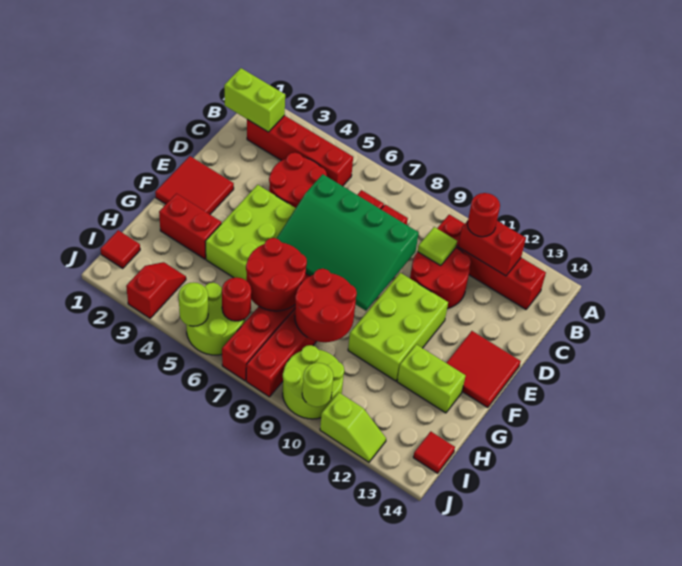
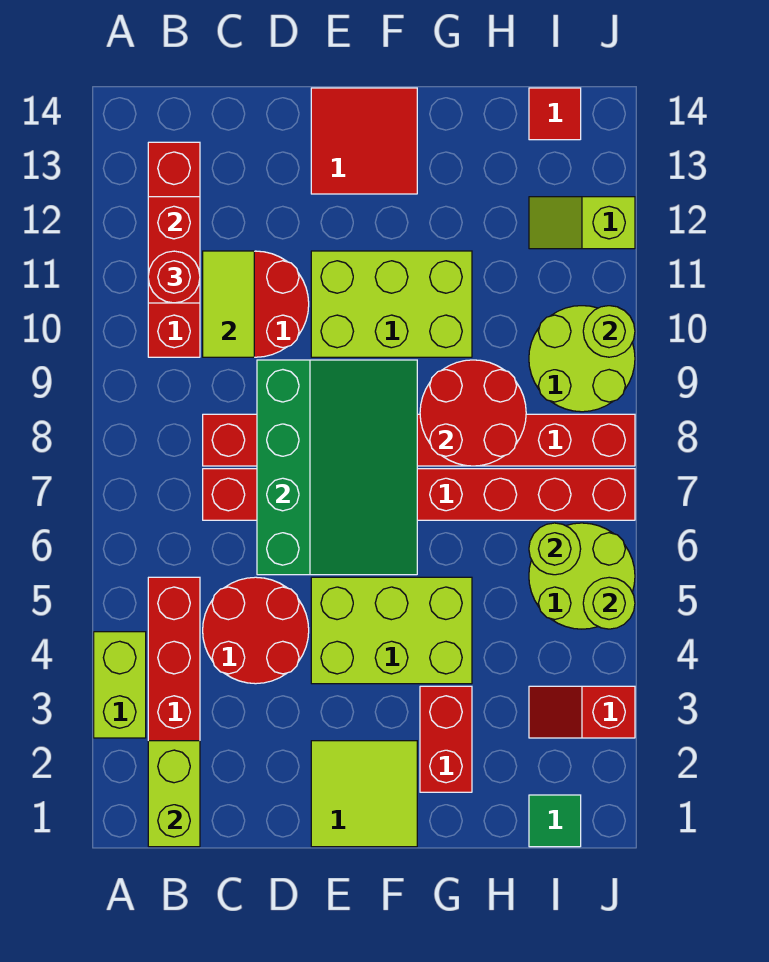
lime tile C10 level 2 -> lime tile C10:C11 level 2
red tile E1:F2 level 1 -> lime tile E1:F2 level 1
red round brick G6:H7 level 2 -> none
lime brick G12:G13 level 1 -> lime brick A3:A4 level 1
red tile I1 level 1 -> green tile I1 level 1
red round brick I6 level 2 -> lime round brick I6 level 2
lime slope J11:J12 level 1 top 11 -> lime slope I12:J12 level 1 top J

